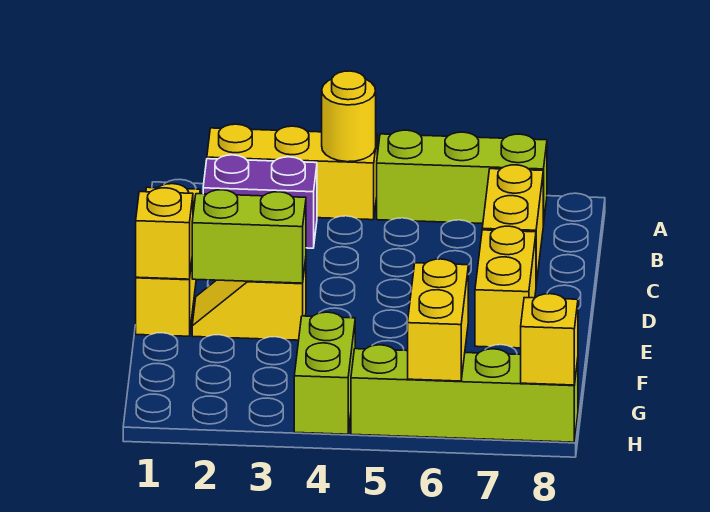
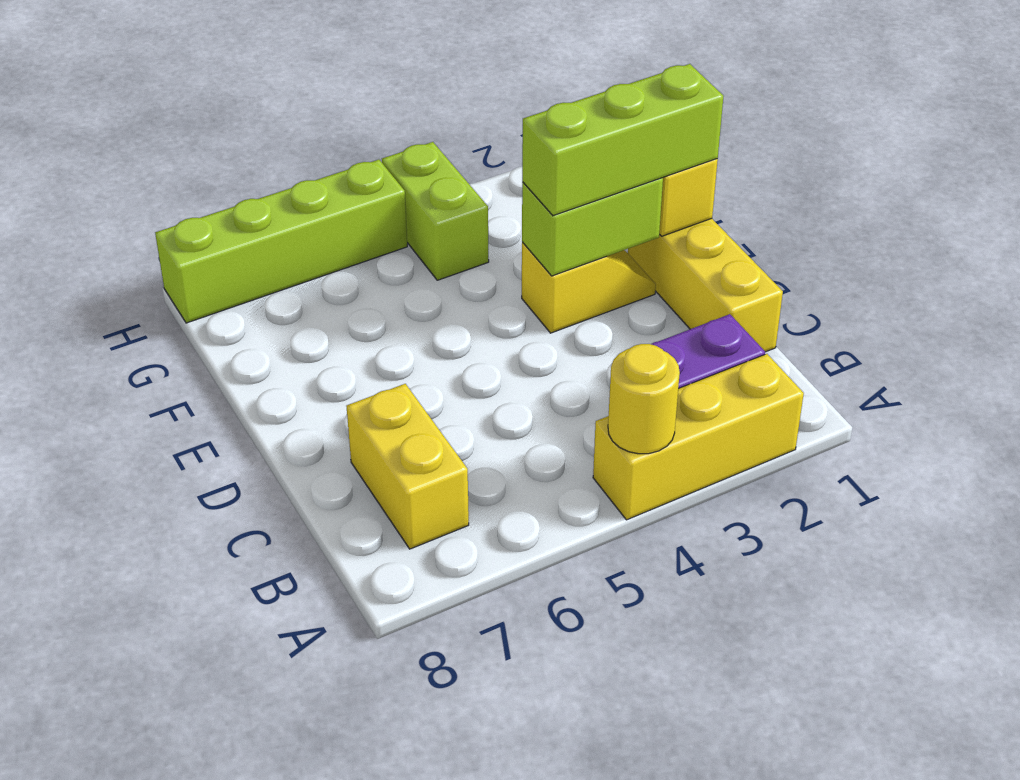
lime brick A5:A7 level 1 -> lime brick E1:E3 level 3
yellow brick D7:E7 level 1 -> none
yellow brick G6:H6 level 2 -> none
yellow brick H8 level 2 -> none

